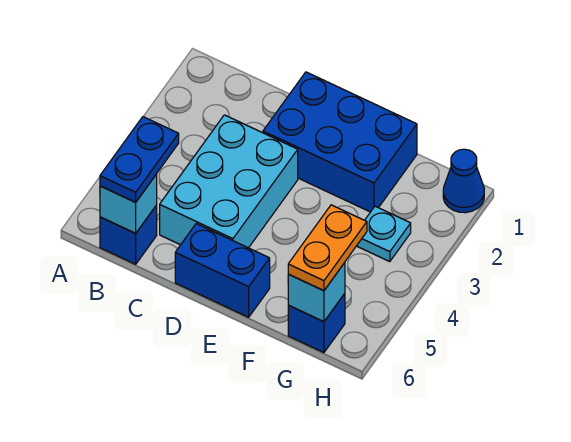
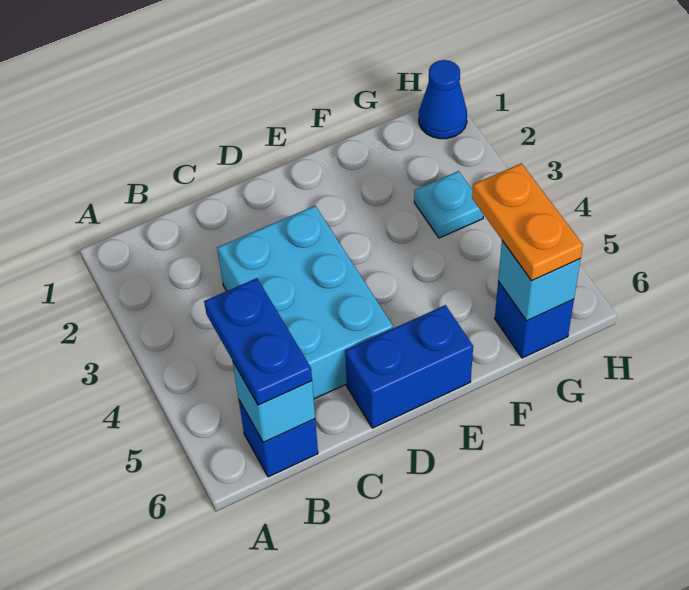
blue brick D1:F2 level 1 -> none

